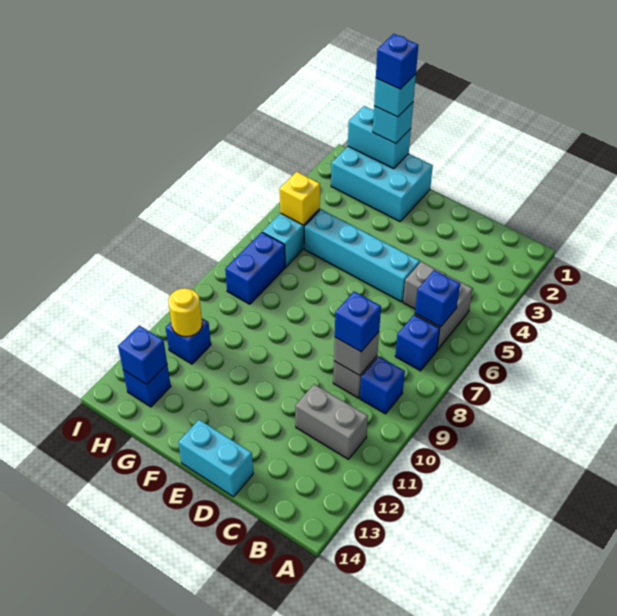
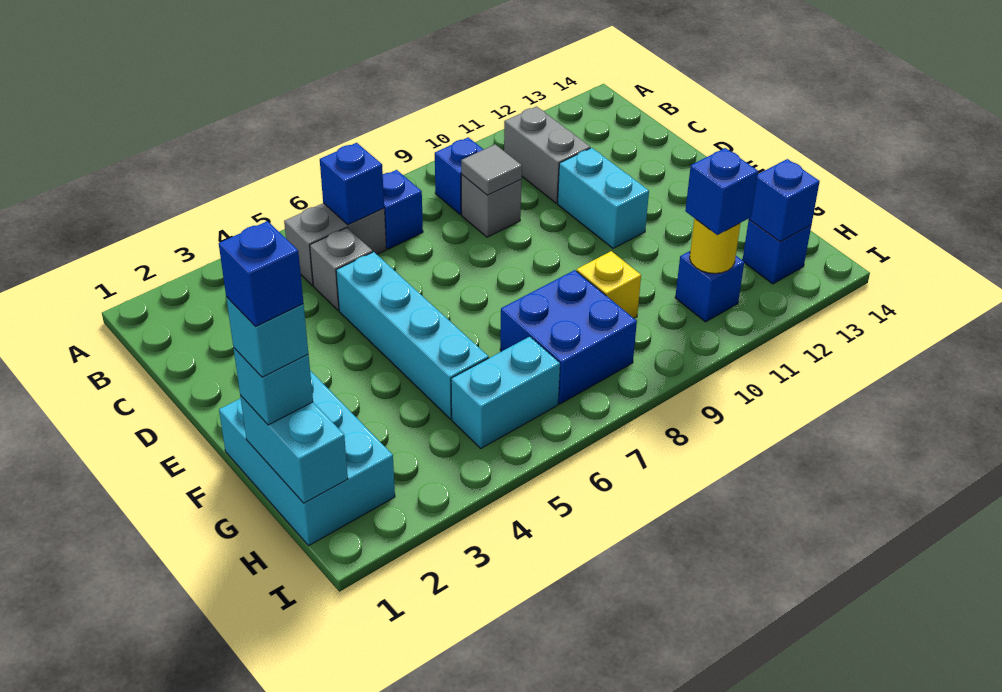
grey brick C9 level 2 -> grey tile C9 level 2
blue brick C9 level 3 -> blue brick H11 level 3
cyan brick D14:E14 level 1 -> cyan brick D11:E11 level 1
yellow brick H5 level 2 -> yellow brick G9 level 1
blue brick H7:H8 level 1 -> blue brick G7:H8 level 1

